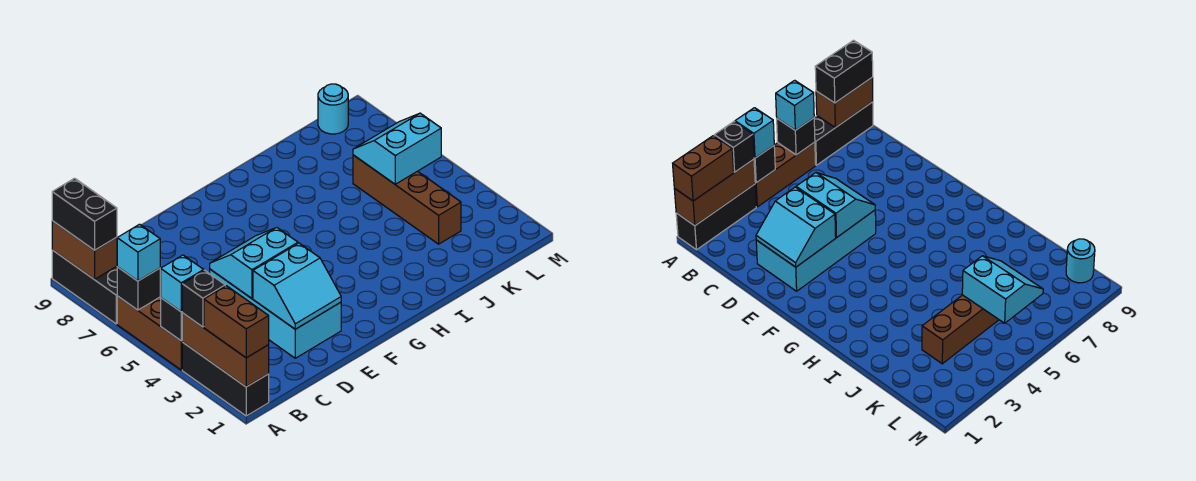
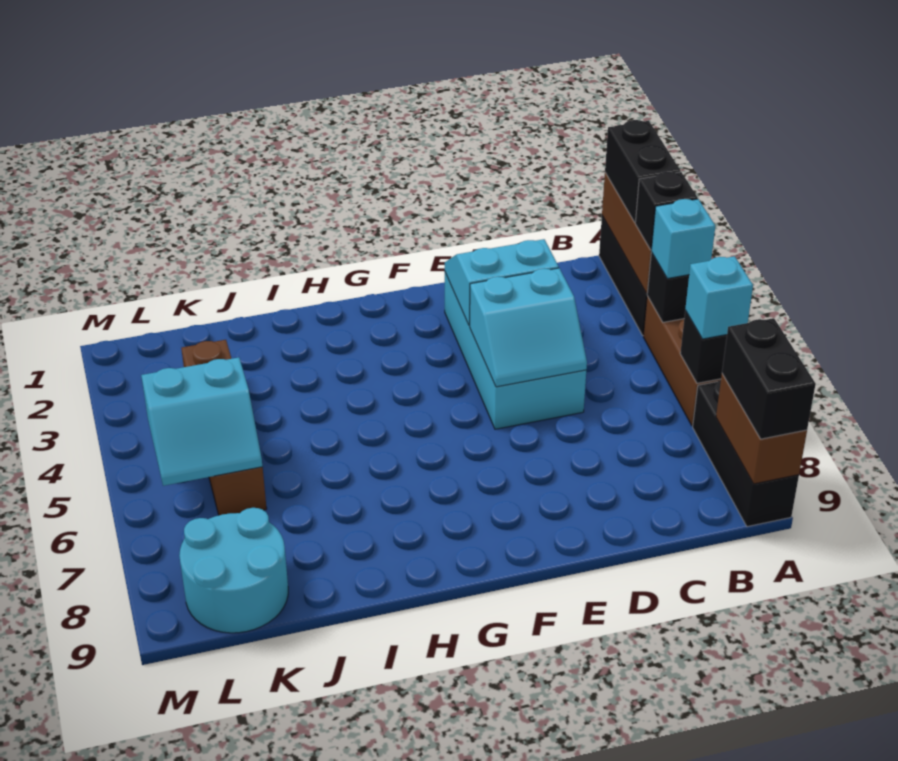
brown brick A1:A2 level 3 -> black brick A1:A2 level 3
cyan round brick L9 level 1 -> cyan round brick K8:L9 level 1

